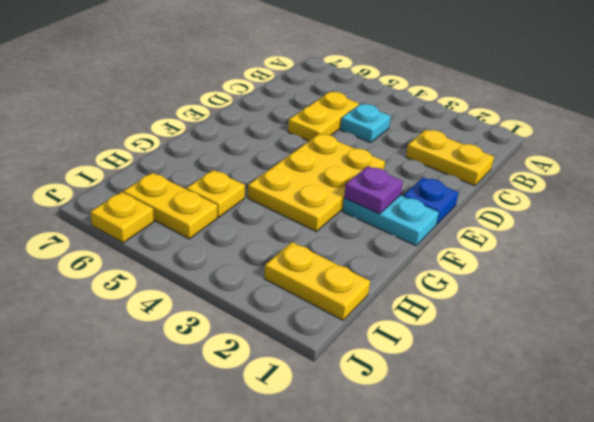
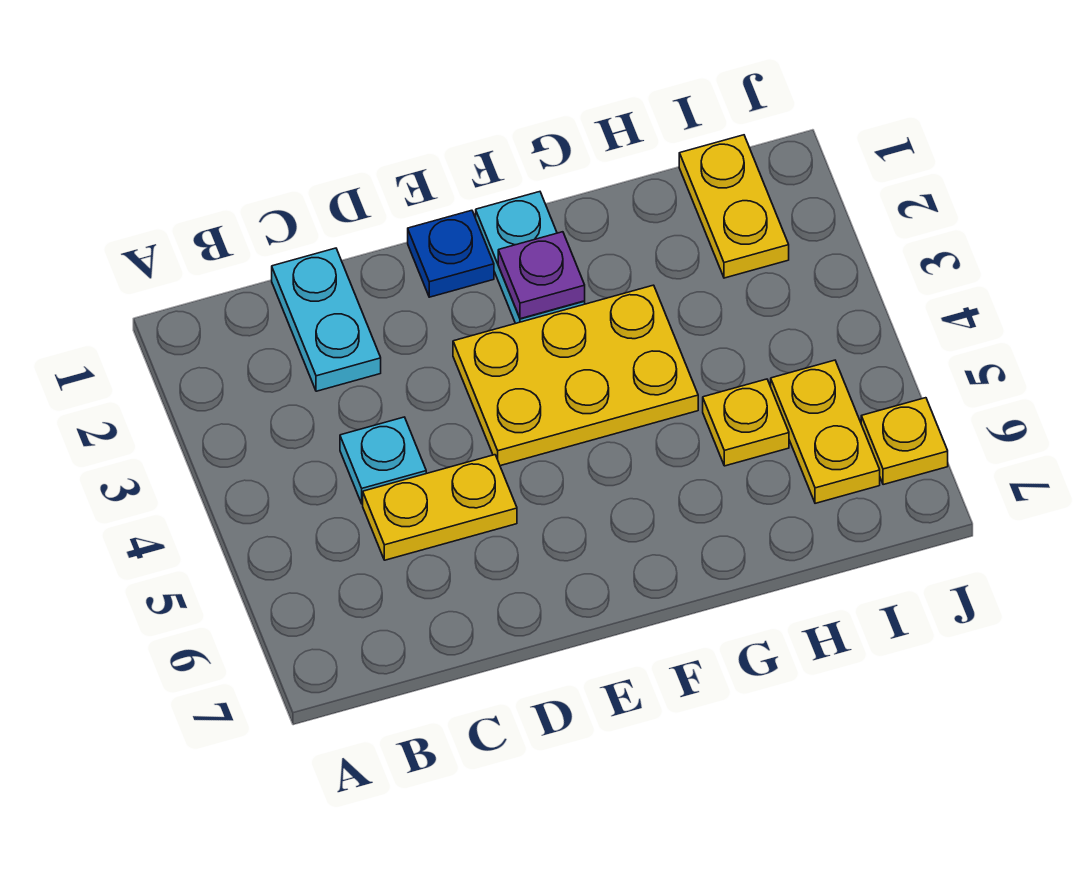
yellow plate C1:C2 level 1 -> cyan plate C1:C2 level 1

